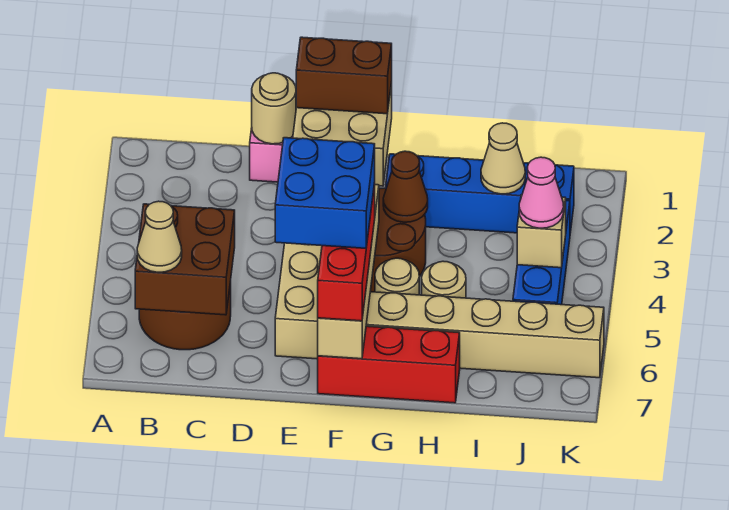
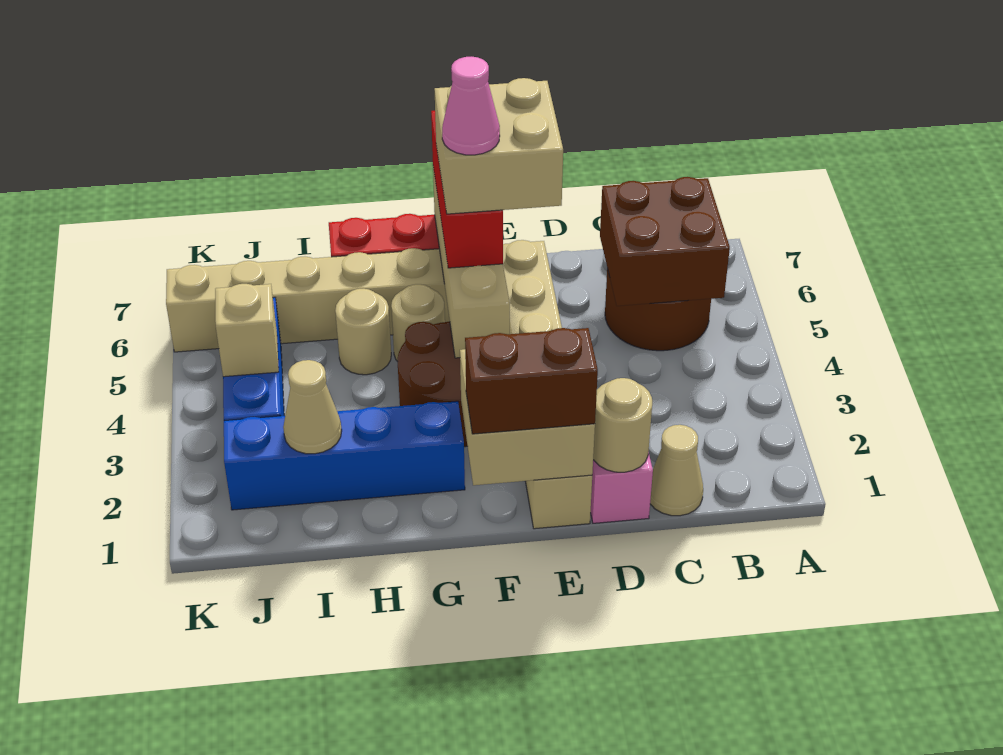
tan cone B6 level 3 -> tan cone C1 level 1
blue brick E5:F6 level 4 -> tan brick E5:F6 level 4
brown cone G3 level 2 -> none
pink cone J4 level 3 -> pink cone F5 level 5

